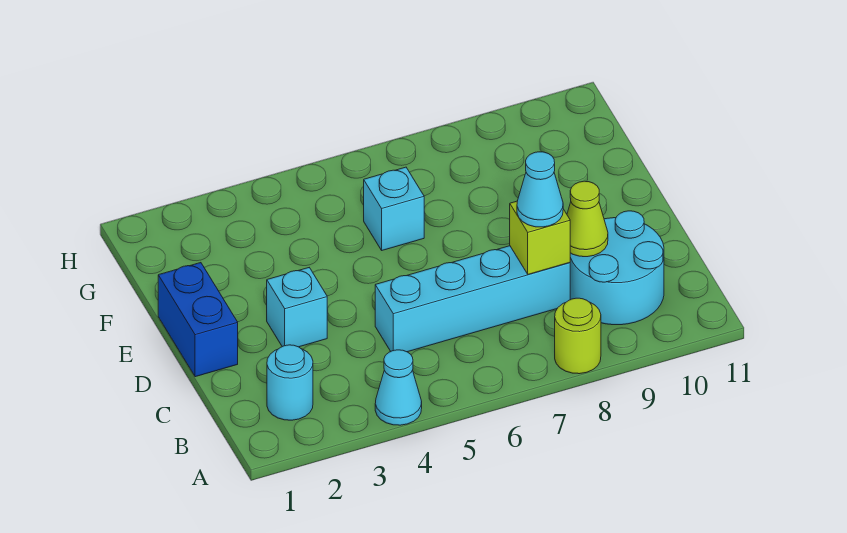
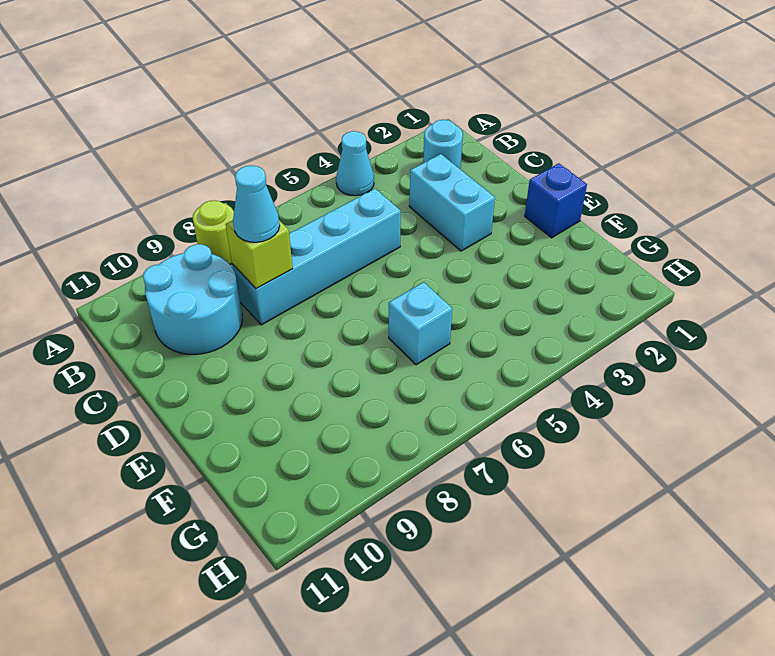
lime cone C9 level 2 -> none
blue brick D1:E1 level 1 -> blue brick E1 level 1
cyan brick D3 level 1 -> cyan brick C3:D3 level 1

